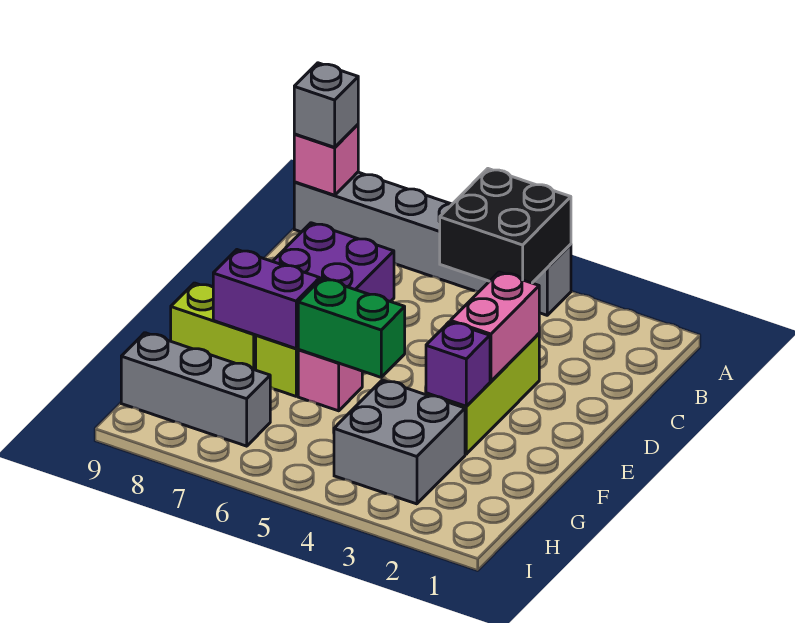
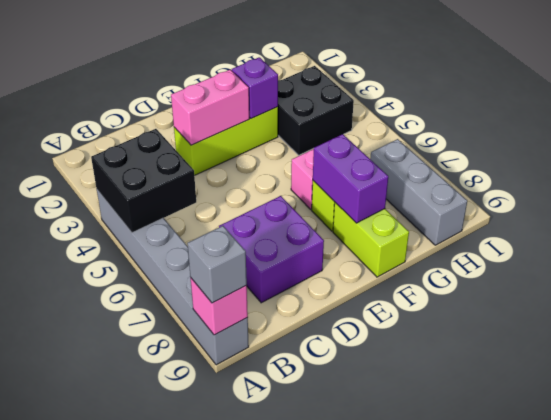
green brick F5:F6 level 2 -> none
grey brick G3:H4 level 1 -> black brick G3:H4 level 1

